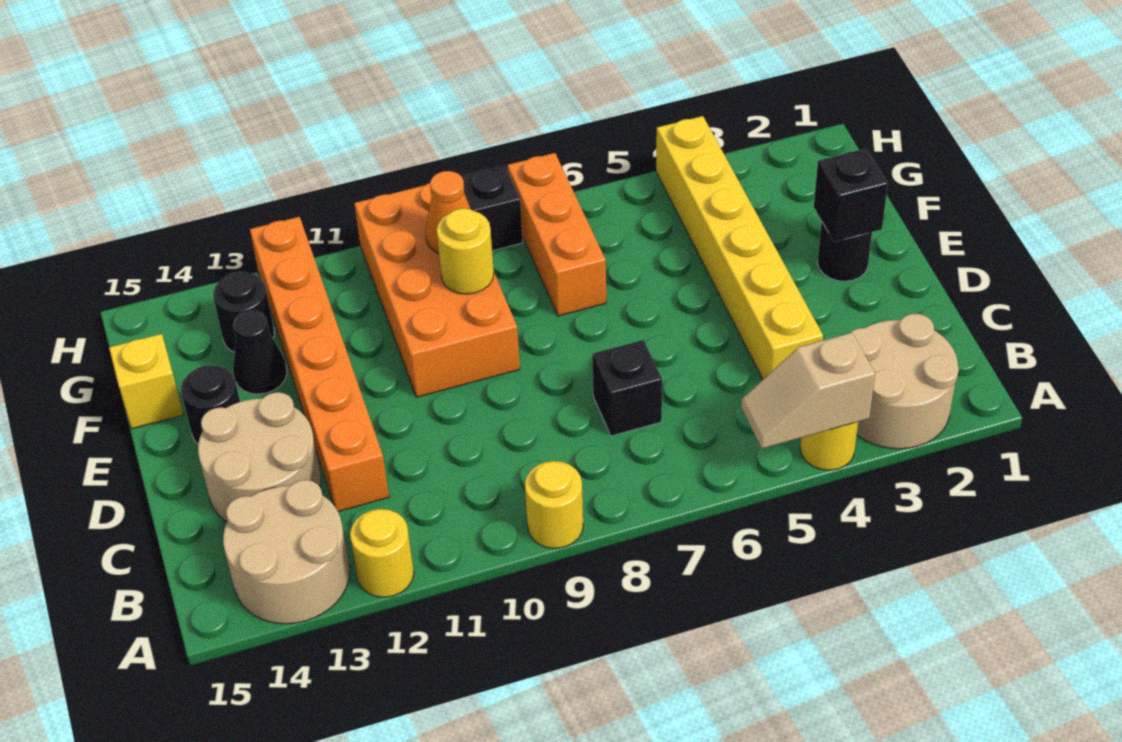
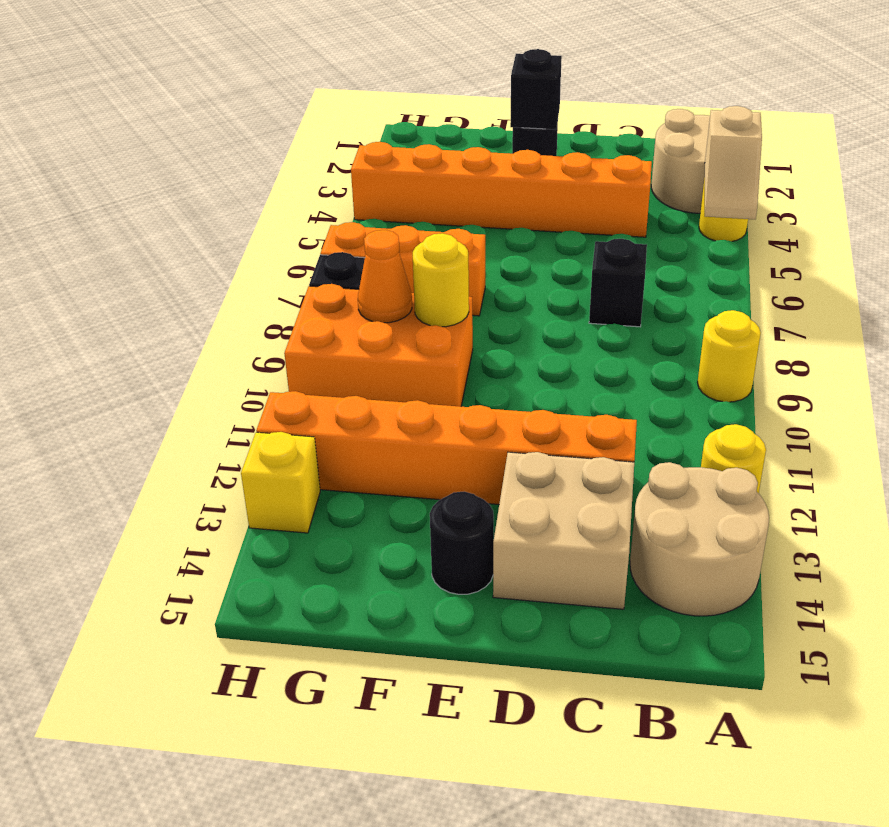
yellow brick C4:H4 level 1 -> orange brick C4:H4 level 1
tan round brick C13:D14 level 1 -> tan brick C13:D14 level 1
orange brick E9:H10 level 1 -> orange brick F9:H10 level 1
black cone F13 level 1 -> none
yellow brick F15 level 1 -> yellow brick H13 level 1
black round brick G13 level 1 -> none

